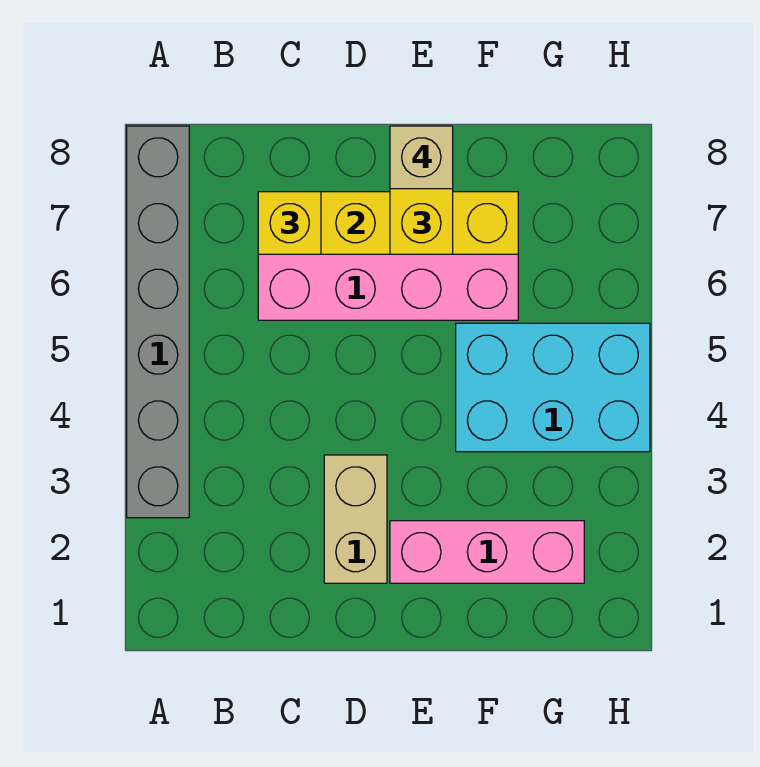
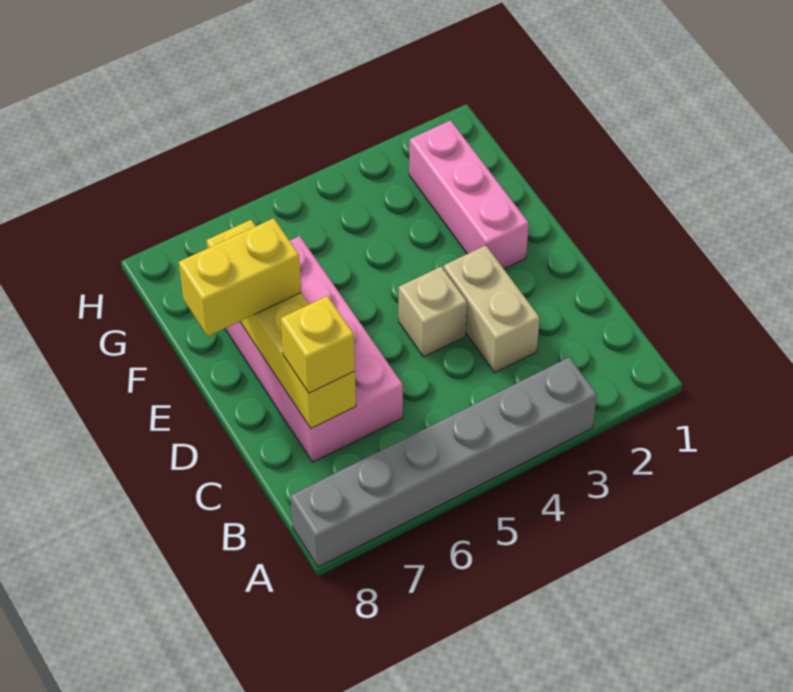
tan brick D2:D3 level 1 -> tan brick C3:D3 level 1
tan brick E8 level 4 -> tan brick D4 level 1
cyan brick F4:H5 level 1 -> none

